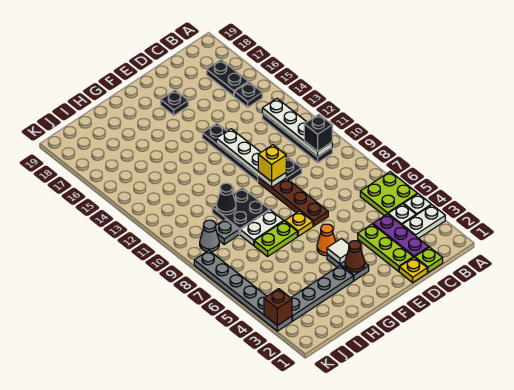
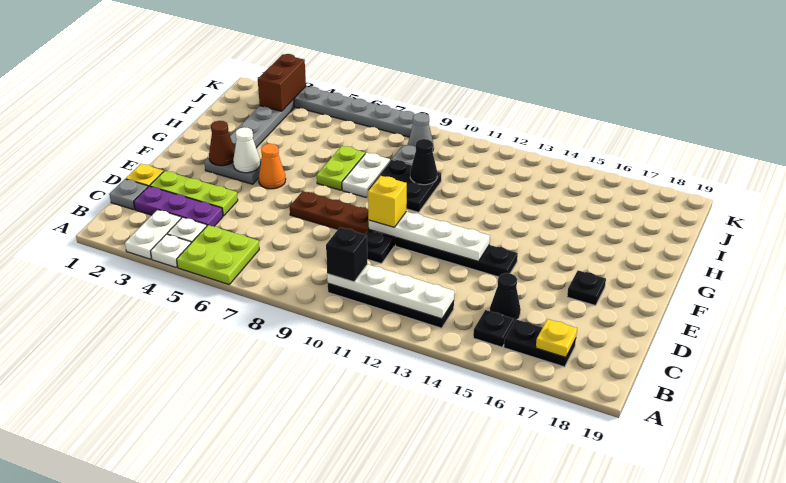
lime plate C1 level 1 -> grey plate C1 level 1
none -> black cone C15 level 1
white tile F4 level 2 -> white cone F4 level 2
yellow plate F7 level 1 -> yellow plate B17 level 2
brown brick K3 level 2 -> brown brick J3:K3 level 2

